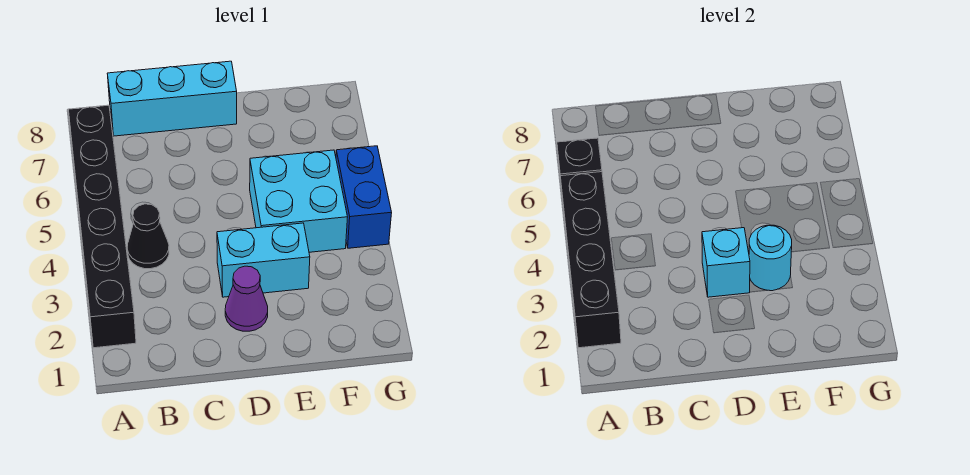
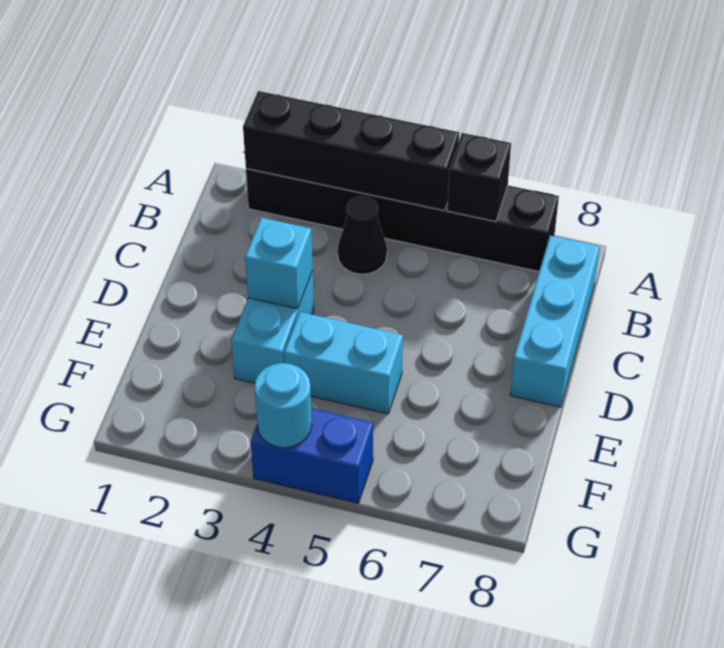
purple cone D2 level 1 -> none
cyan round brick E3 level 2 -> cyan round brick G4 level 2
cyan brick E4:F5 level 1 -> cyan brick E4:E5 level 1

